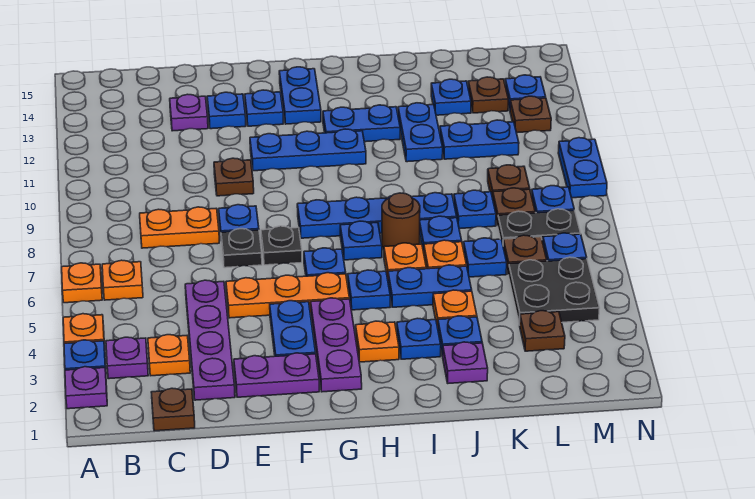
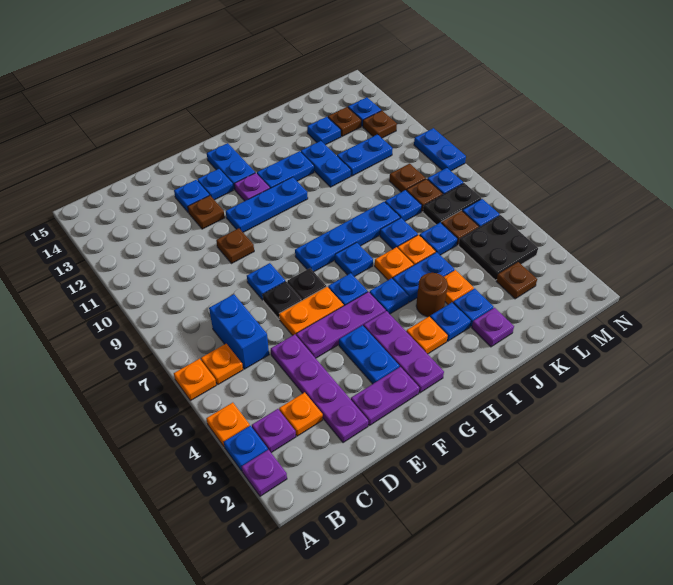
brown plate C1 level 1 -> brown plate E12 level 1
none -> blue brick C6:C7 level 1
orange plate C8:D8 level 1 -> orange plate E6:F6 level 1
purple plate D13 level 1 -> purple plate G12 level 1
orange plate E5:G5 level 1 -> purple plate E5:G5 level 1
brown round brick I7 level 1 -> brown round brick I4 level 1

